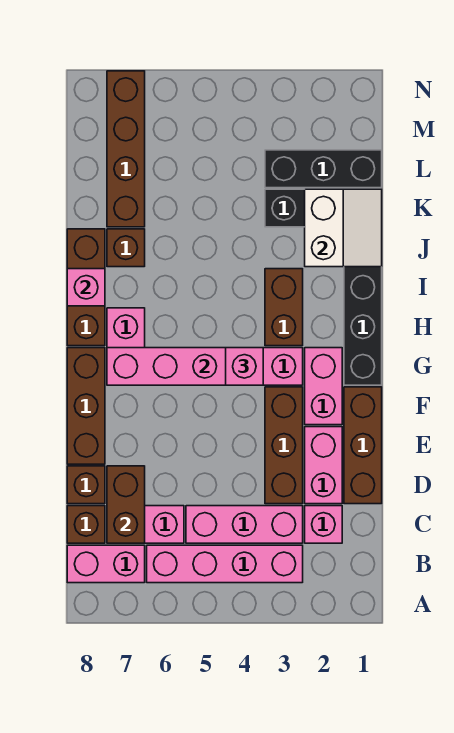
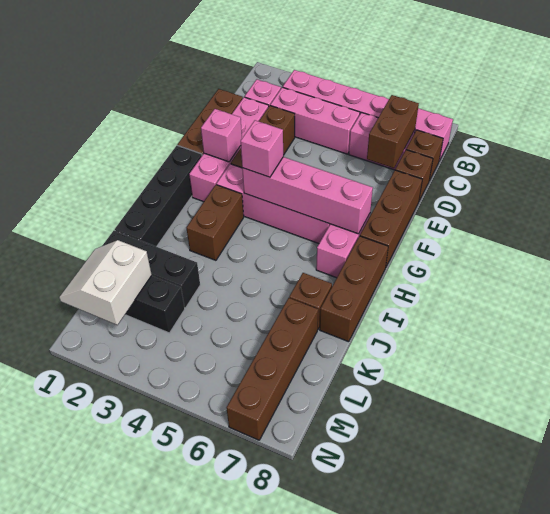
pink brick I8 level 2 -> pink brick F2 level 2
white slope J1:K2 level 2 top 2 -> white slope L1:M2 level 2 top 2

